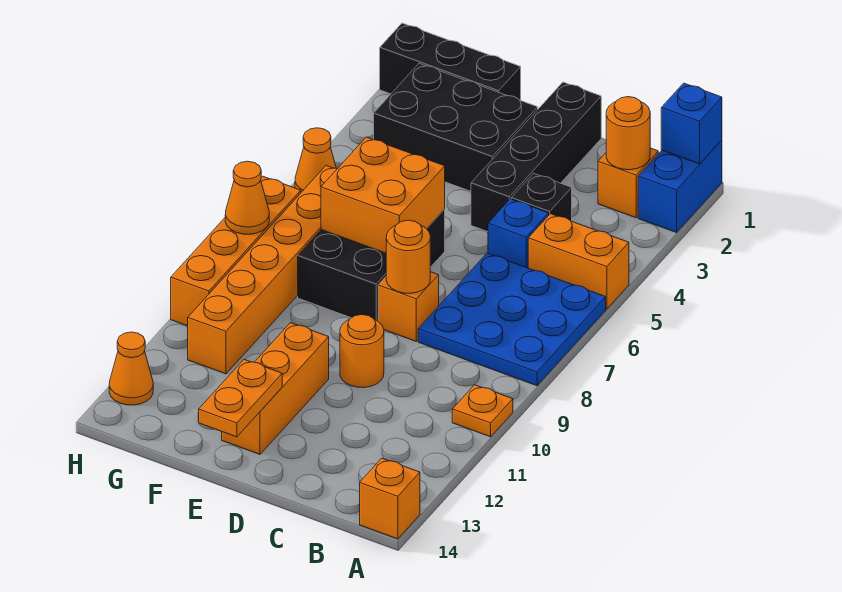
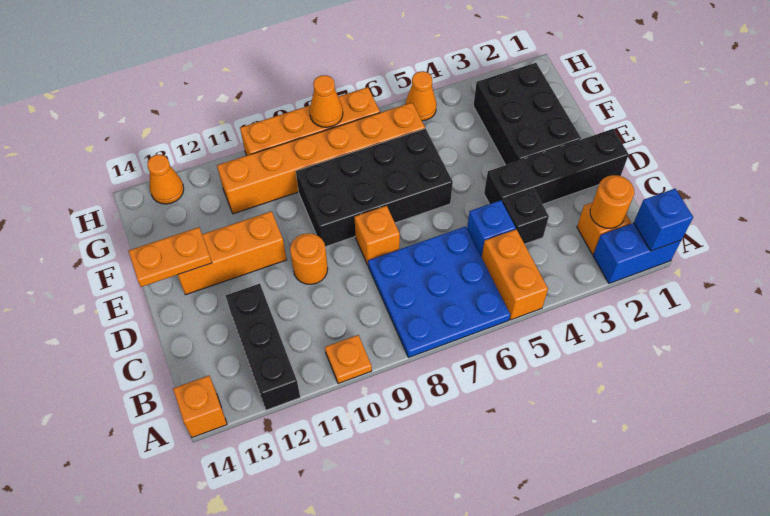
orange round brick D8 level 2 -> none
black brick E6:F8 level 1 -> black brick E6:F9 level 1
orange brick E6:F7 level 2 -> none
black brick F1:H1 level 1 -> black brick A12:C12 level 1

